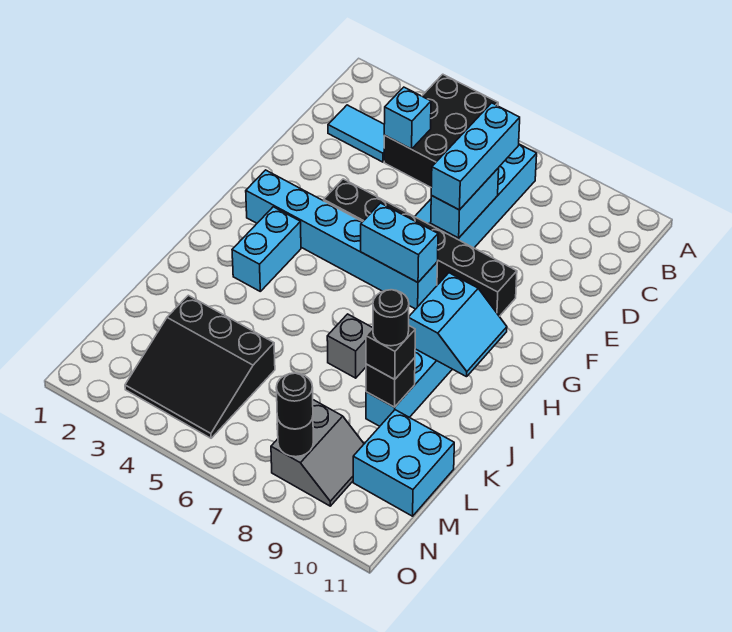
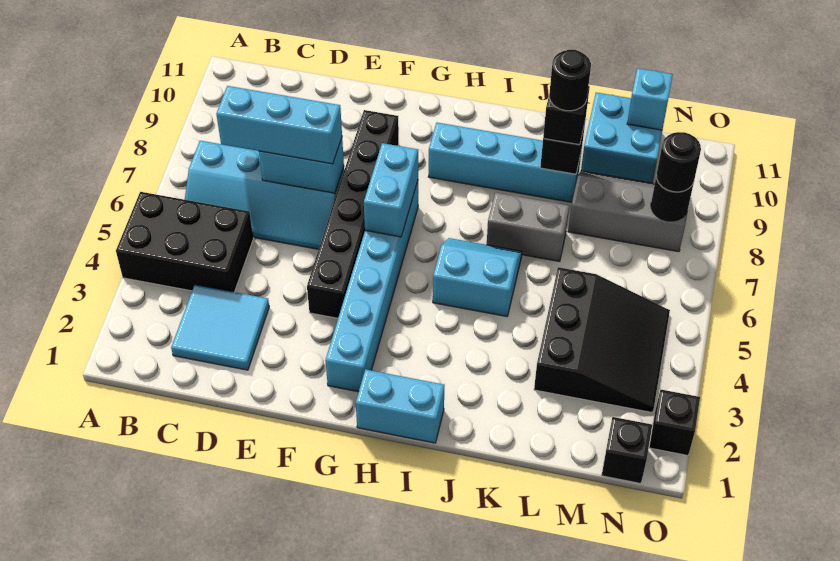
cyan tile C2:C3 level 1 -> cyan tile C2:D3 level 1
cyan brick C4 level 2 -> cyan brick M11 level 2
cyan brick H3:I3 level 1 -> cyan brick H1:I1 level 1
cyan slope H9:I10 level 2 top 9 -> cyan slope I5:J6 level 1 top 5
grey brick J7 level 1 -> grey brick J7:K7 level 1
grey slope M8:N9 level 1 top 8 -> grey slope L8:N9 level 1 top 8
none -> black brick N1 level 1
none -> black brick O2 level 1

